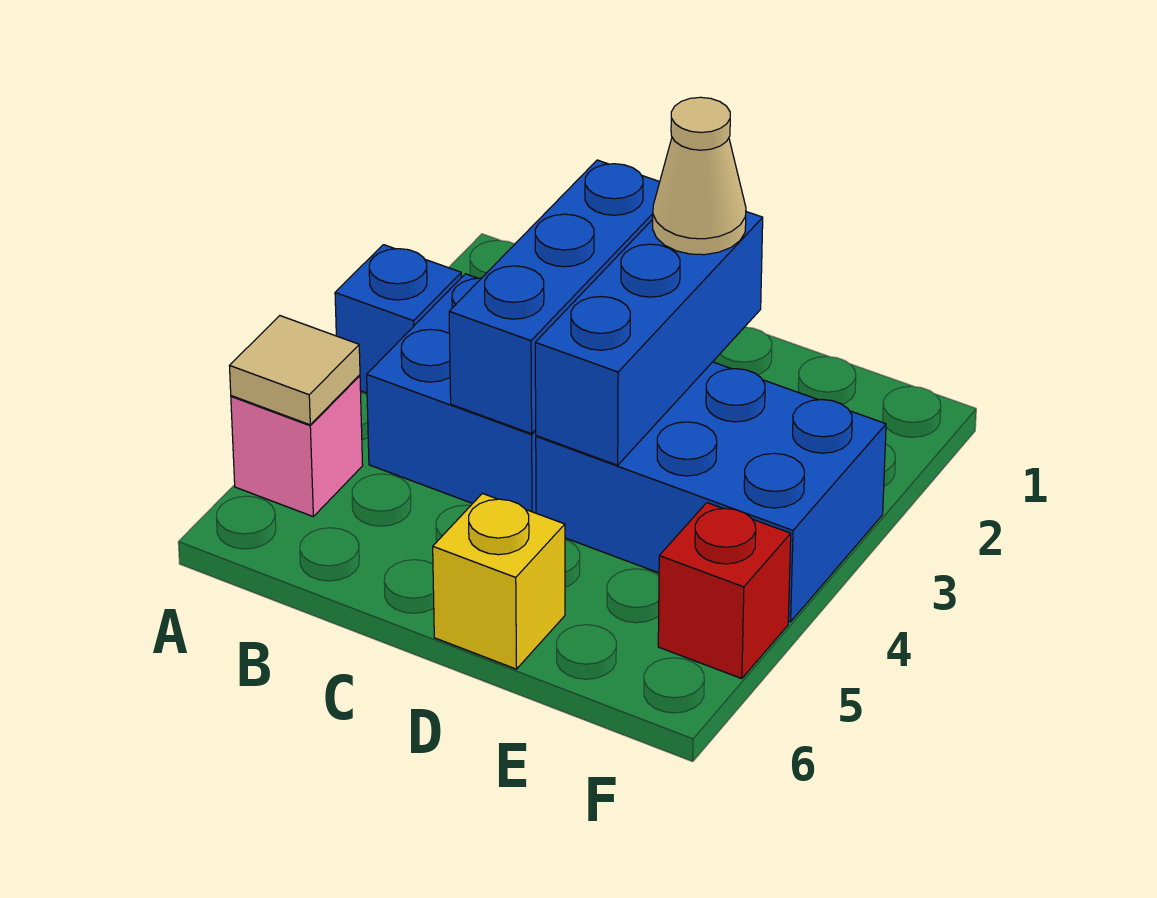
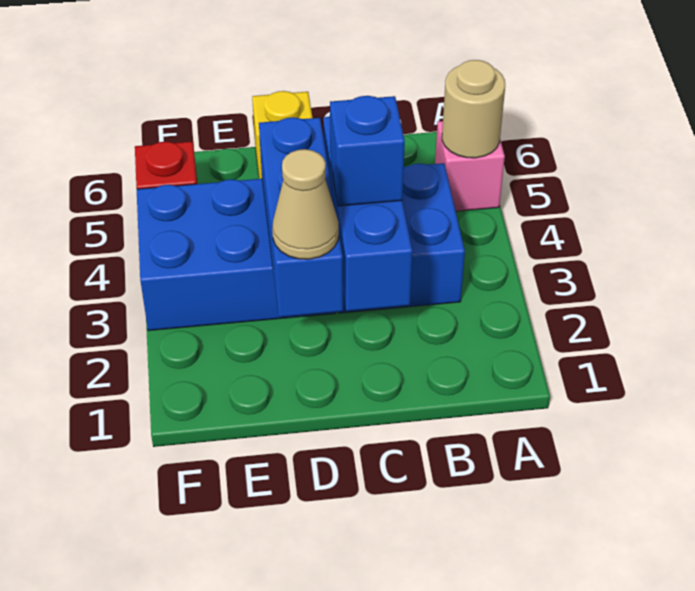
blue brick A3 level 1 -> blue brick C3 level 3
tan tile A5 level 2 -> tan round brick A5 level 2

